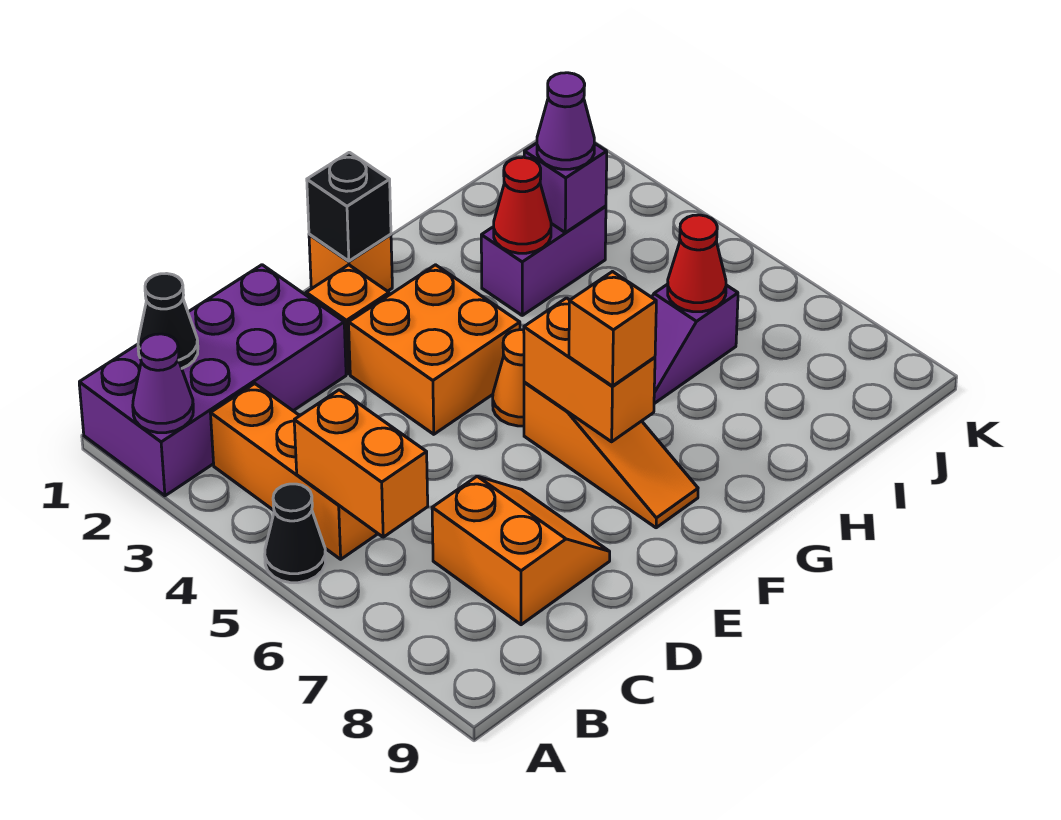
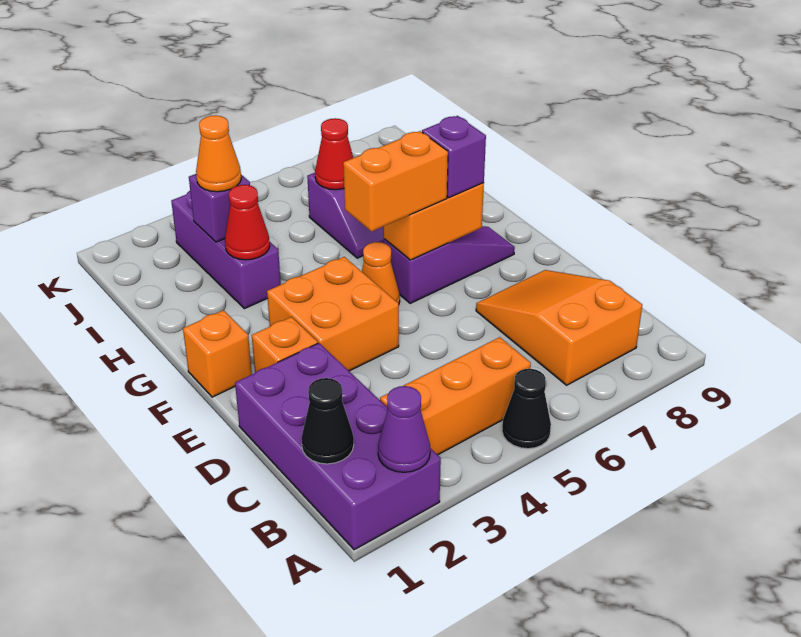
orange brick B5:B6 level 2 -> orange brick F5:F6 level 3
orange slope C7:D8 level 1 top C -> orange slope B7:D8 level 1 top B
black brick F1 level 2 -> none
orange slope F6:F8 level 1 top 6 -> purple slope F6:F8 level 1 top 6
orange brick F7 level 3 -> purple brick F7 level 3
purple brick H3:I3 level 1 -> purple brick H3:J3 level 1
purple cone I3 level 3 -> orange cone I3 level 3

